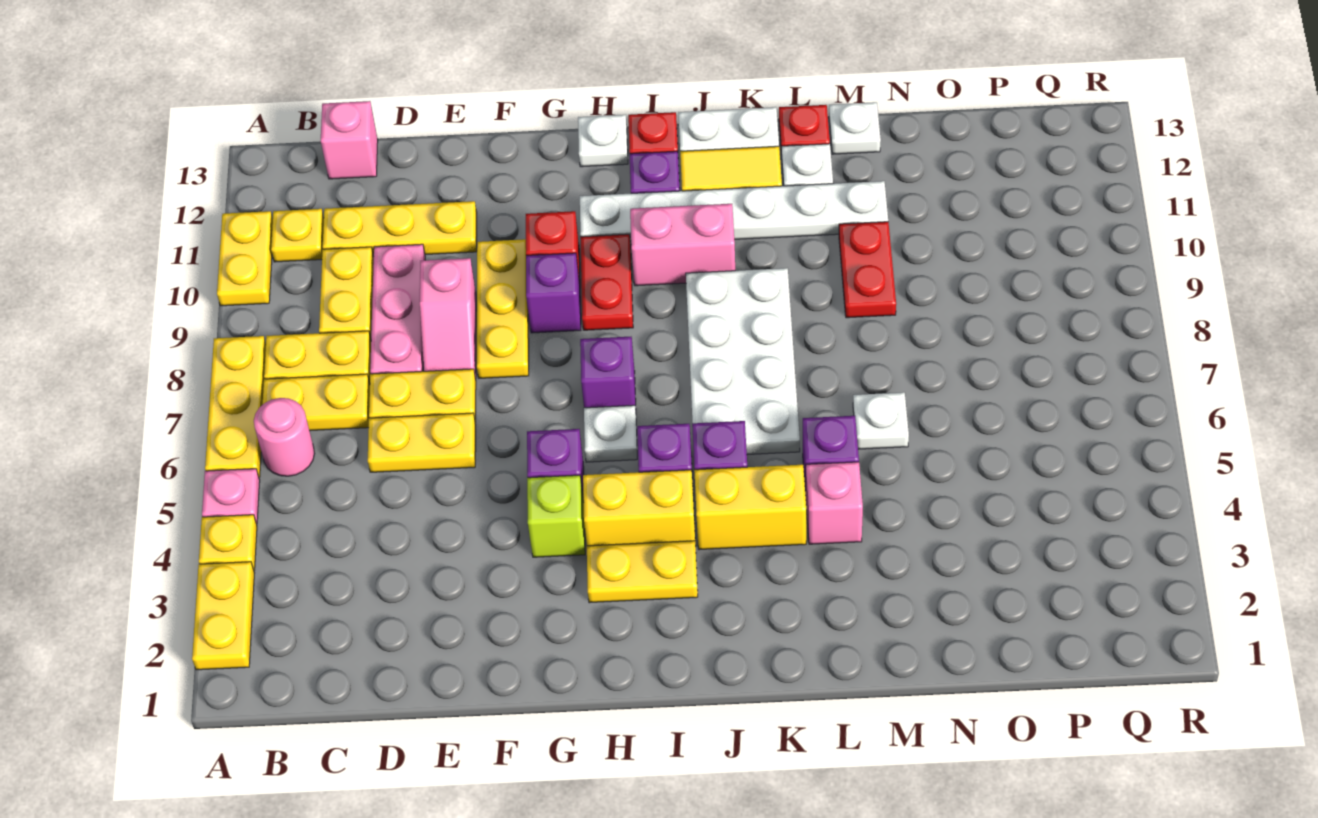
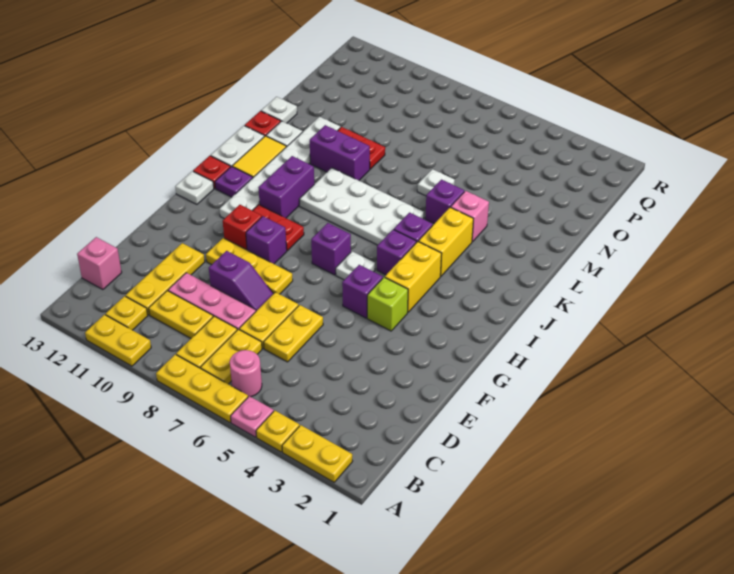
pink slope E8:E9 level 1 top 9 -> purple slope E8:E9 level 1 top 9
yellow plate H3:I3 level 1 -> none
pink brick I10:J10 level 1 -> purple brick I10:J10 level 1
none -> purple brick L9:L10 level 1

